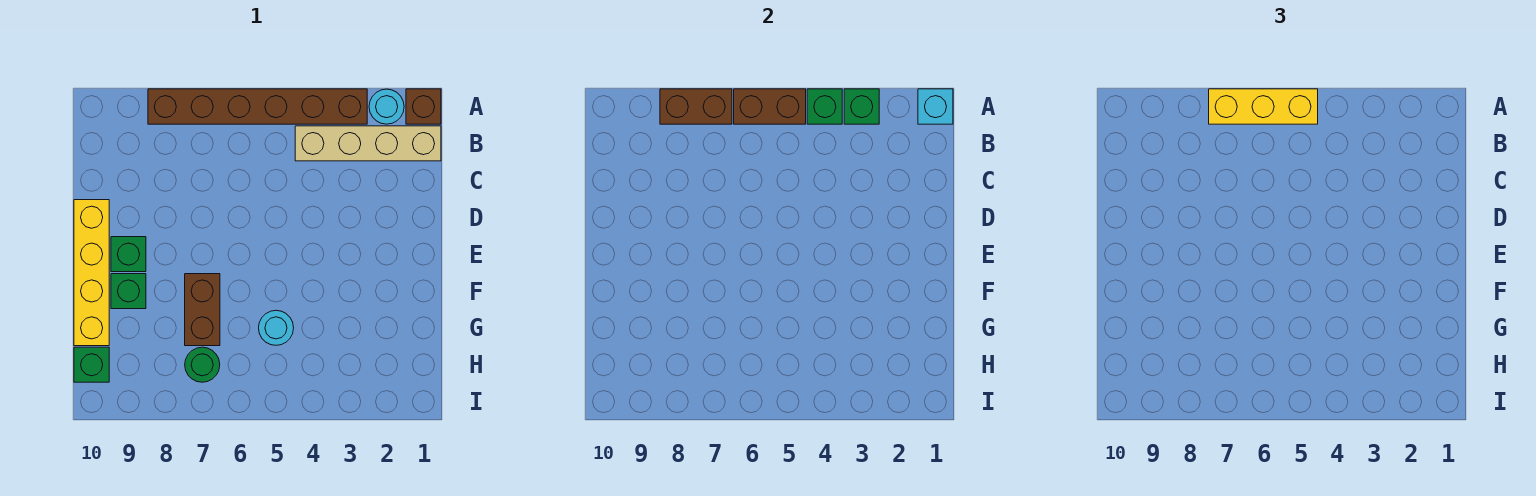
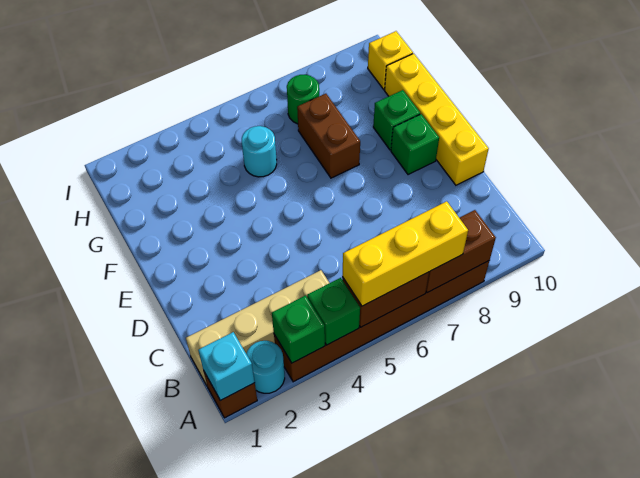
green brick H10 level 1 -> yellow brick H10 level 1

